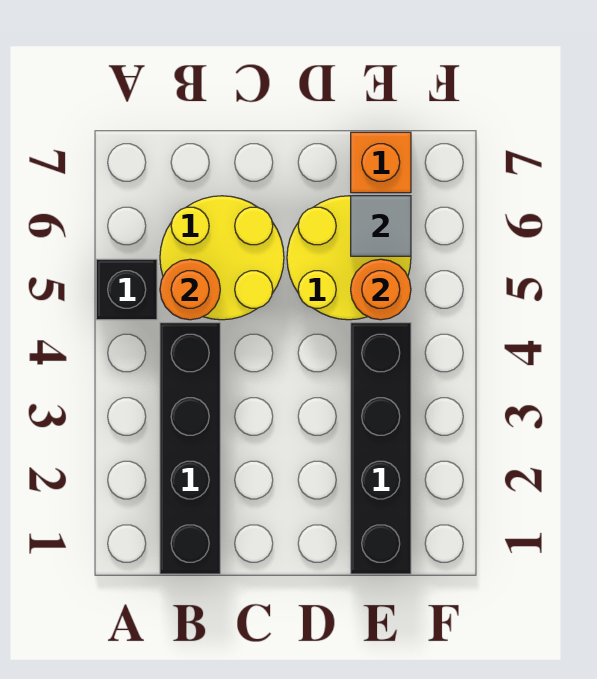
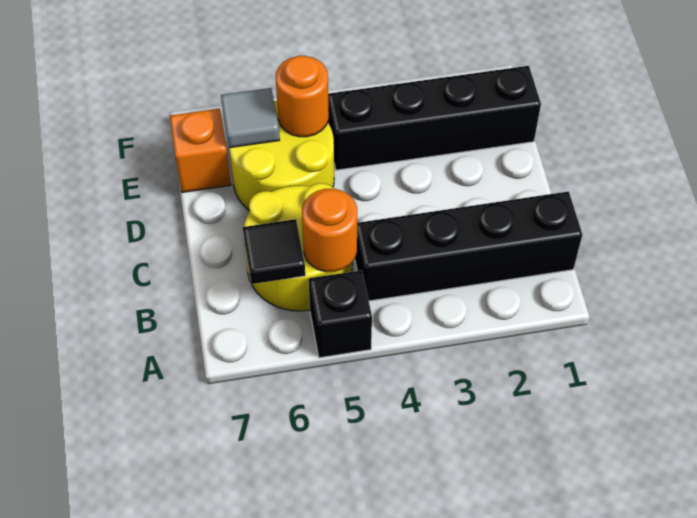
none -> black tile B6 level 2

